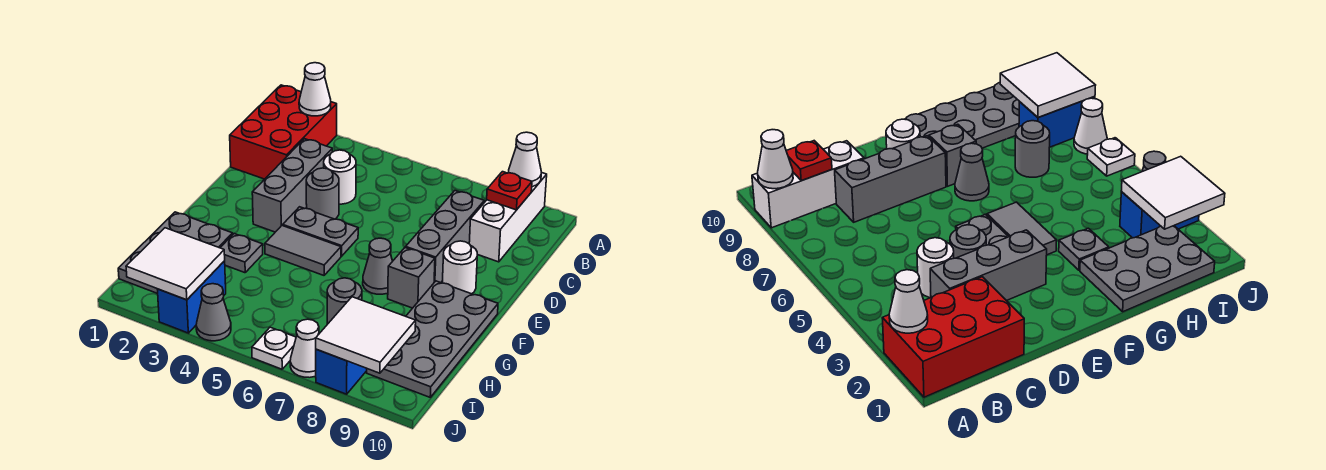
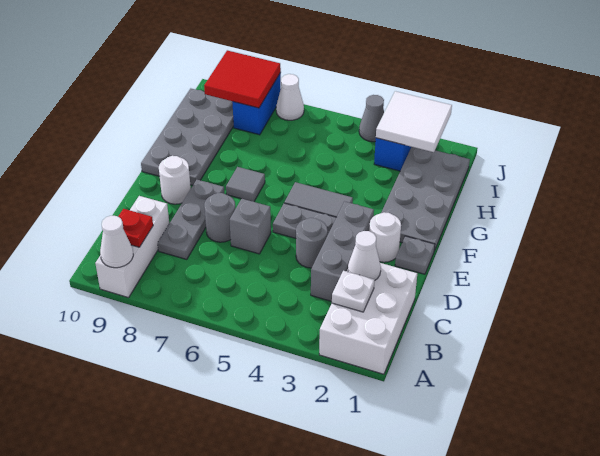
red brick A1:C2 level 1 -> white brick A1:C2 level 1
white cone A2 level 2 -> white cone C2 level 2
white round brick C4 level 1 -> white round brick E2 level 1
grey brick C8:E8 level 1 -> grey plate C8:E8 level 1
grey cone F7 level 1 -> grey tile F7 level 1
grey brick F8 level 1 -> grey brick D6 level 1
grey plate G1:I2 level 1 -> grey plate F1:I2 level 1
grey plate G3 level 1 -> grey plate E1 level 1
grey round brick H7 level 1 -> grey round brick D7 level 1
white tile I8:J9 level 2 -> red tile I8:J9 level 2
white plate J6 level 1 -> white plate B2 level 2

